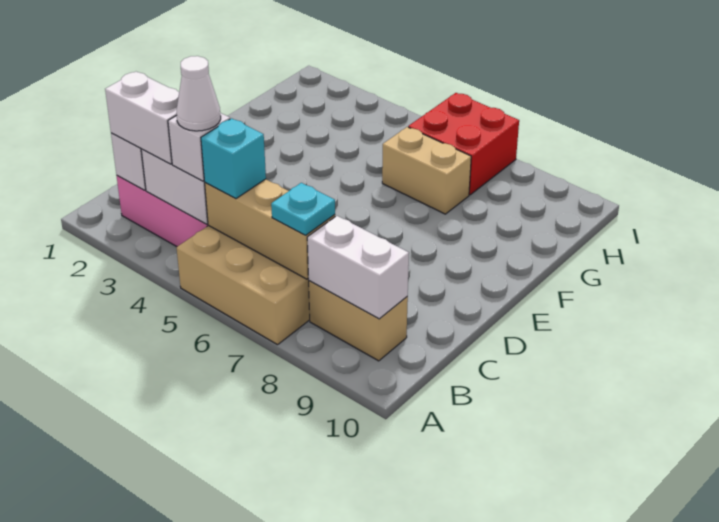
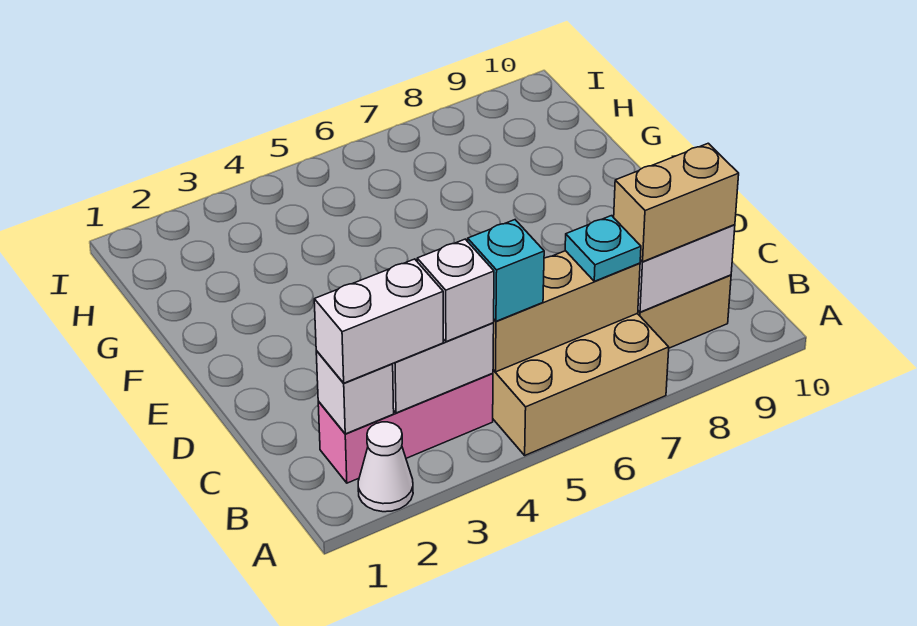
white cone B4 level 4 -> white cone A2 level 1
tan brick G6:G7 level 1 -> tan brick B8:B9 level 3
red brick H6:I7 level 1 -> none

